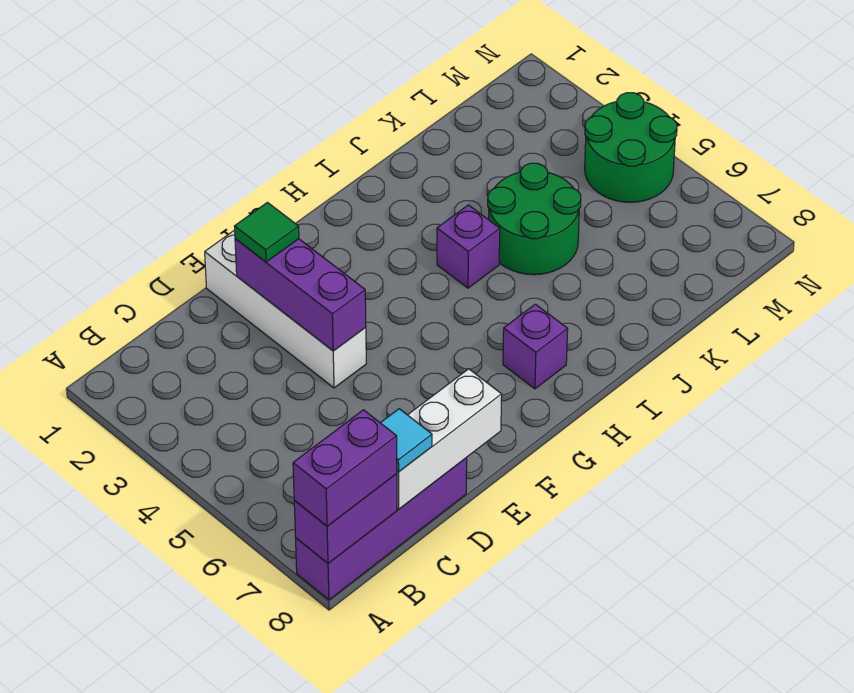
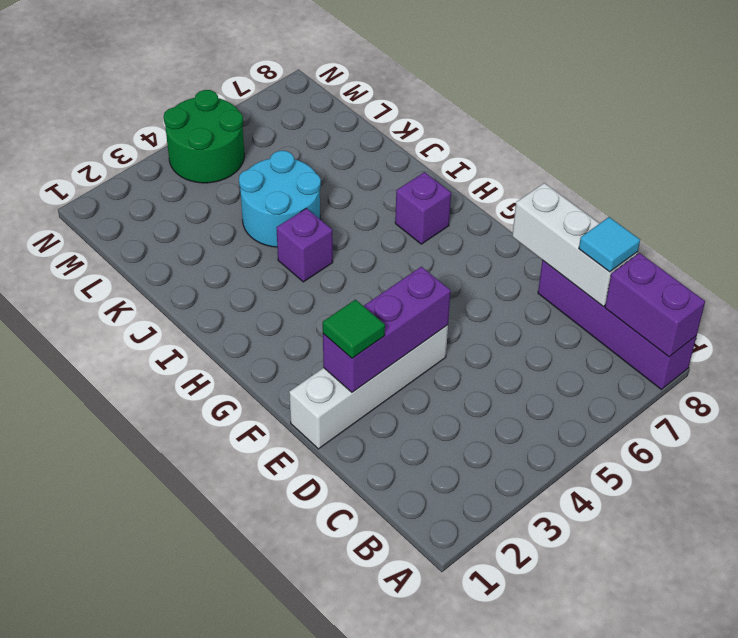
purple brick A8:B8 level 3 -> none
green round brick J4:K5 level 1 -> cyan round brick J4:K5 level 1

